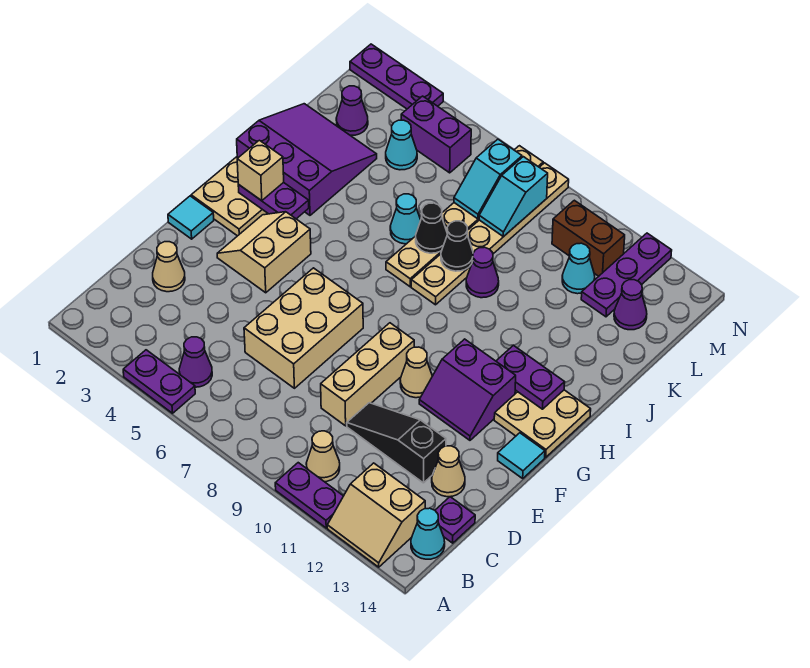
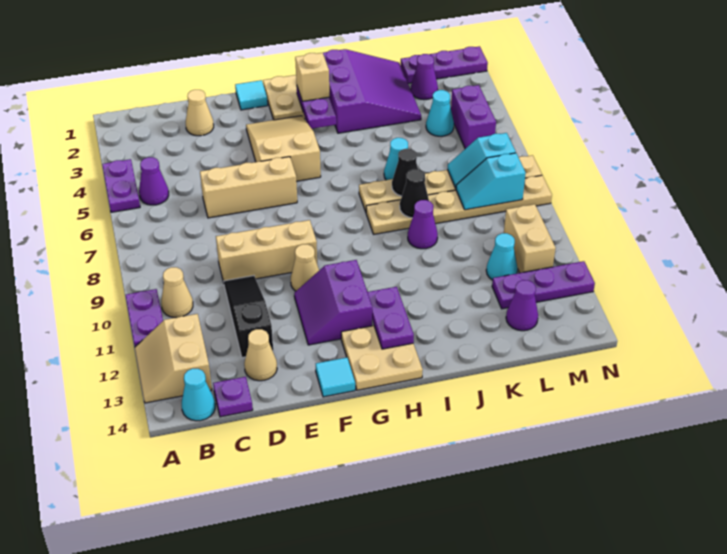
tan brick D6:F7 level 1 -> tan brick D6:F6 level 1
tan slope F3:G4 level 1 top 4 -> tan slope F3:G5 level 1 top 5
brown brick M10:M11 level 1 -> tan brick M10:M11 level 1
purple plate N1:N3 level 1 -> purple plate L1:N1 level 1

